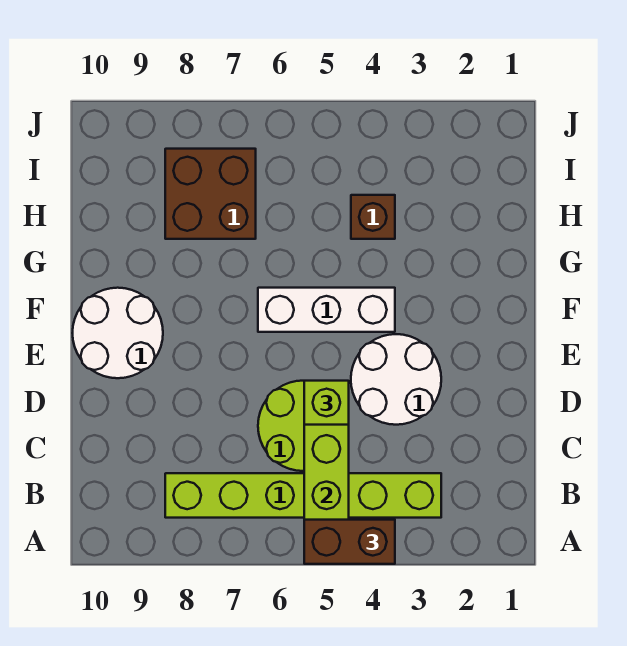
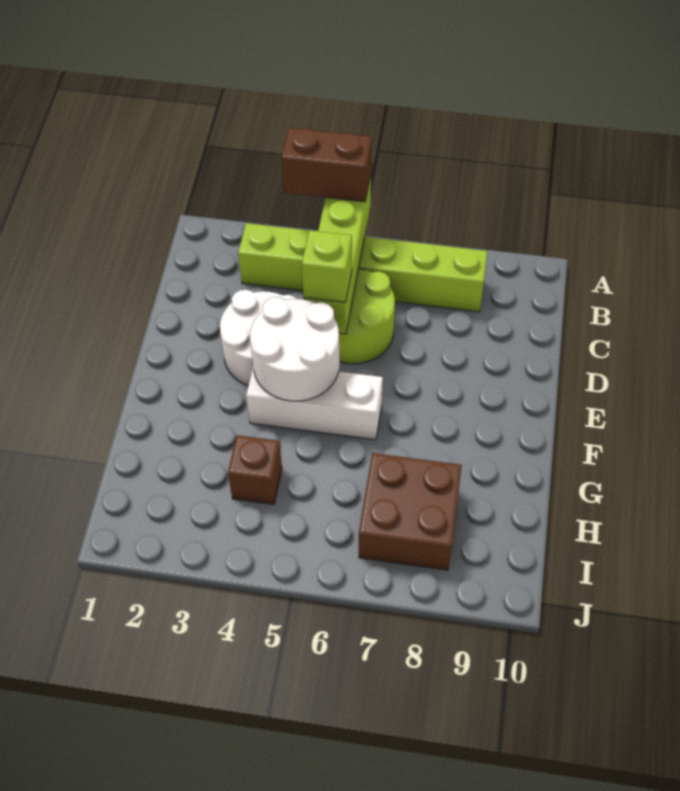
white round brick E9:F10 level 1 -> white round brick E4:F5 level 2

